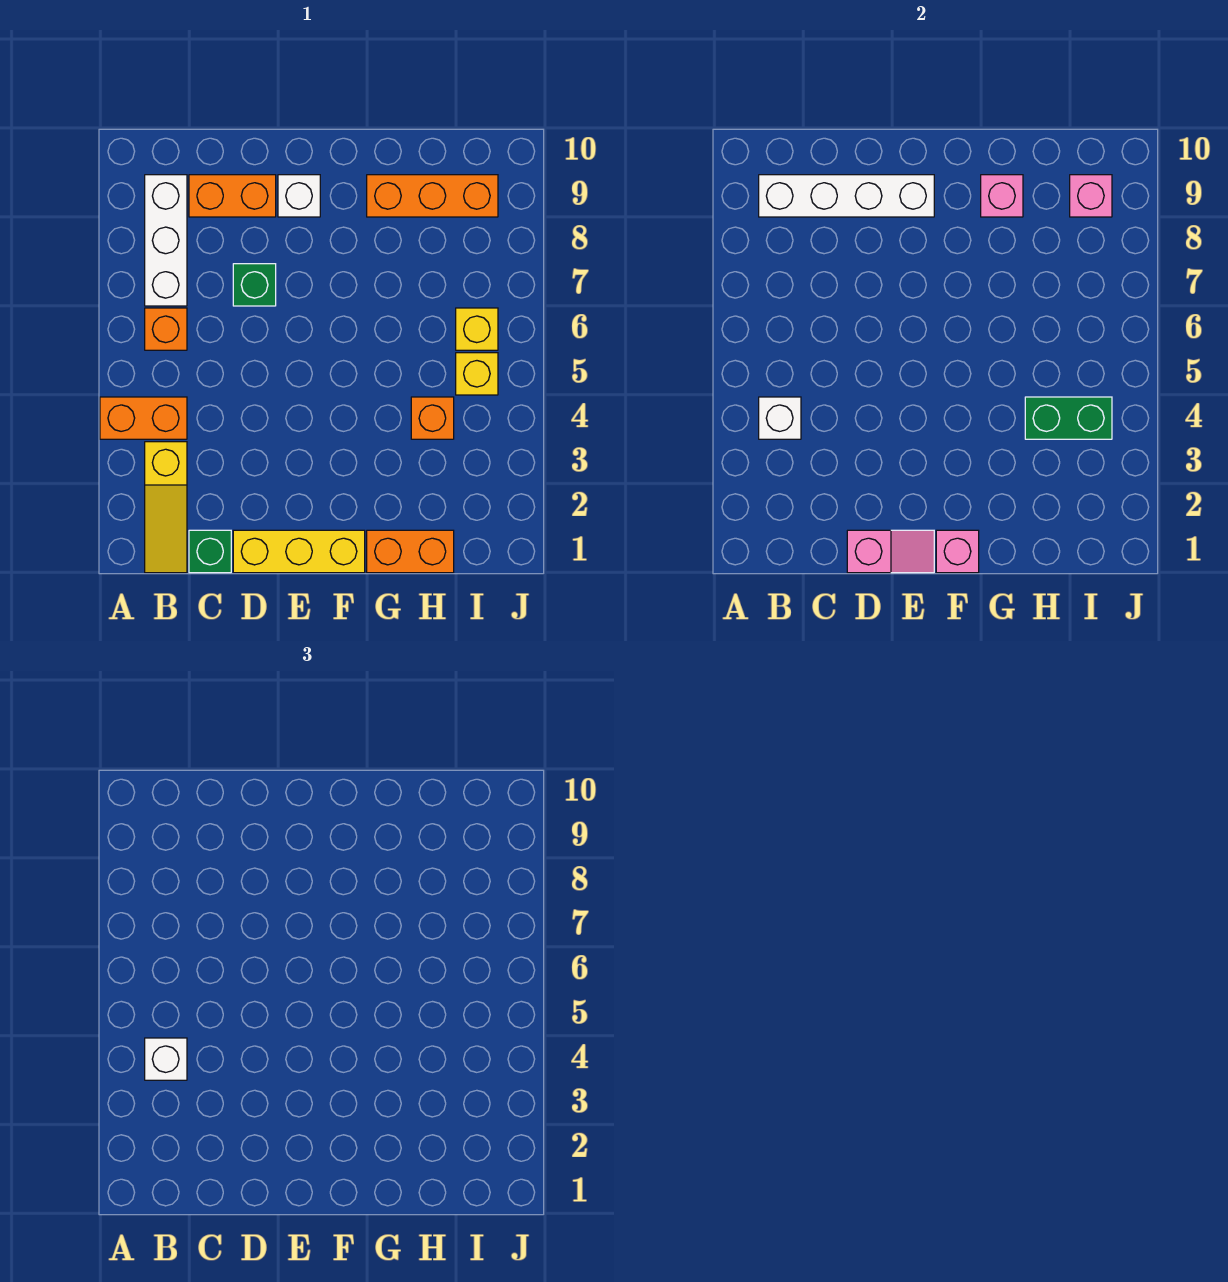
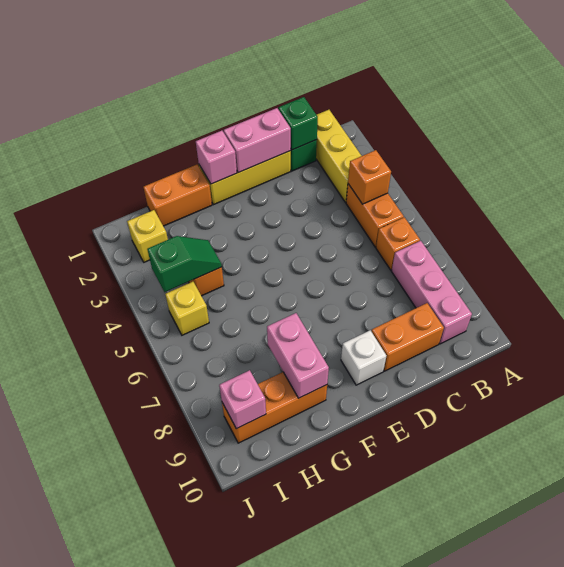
orange brick A4:B4 level 1 -> orange brick B4:B5 level 1
yellow slope B1:B3 level 1 top 3 -> yellow brick B1:B3 level 1
white brick B4 level 2 -> orange brick B4 level 2
white brick B4 level 3 -> none
white brick B7:B9 level 1 -> pink brick B7:B9 level 1
white brick B9:E9 level 2 -> none
pink slope D1:E1 level 2 top D -> pink brick D1:E1 level 2
green brick D7 level 1 -> green brick C1 level 2
pink brick G9 level 2 -> pink brick G8:G9 level 2
green brick H4:I4 level 2 -> green slope H4:I4 level 2 top I
yellow brick I6 level 1 -> yellow brick I2 level 1

